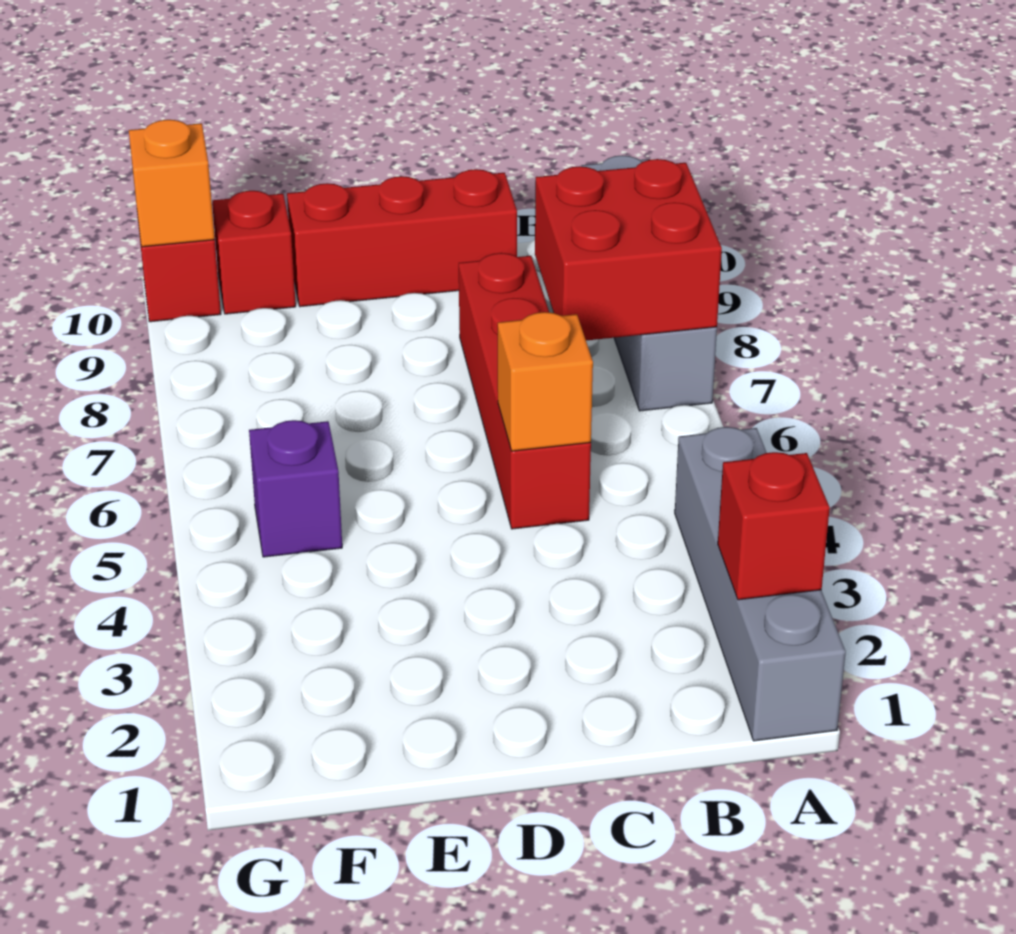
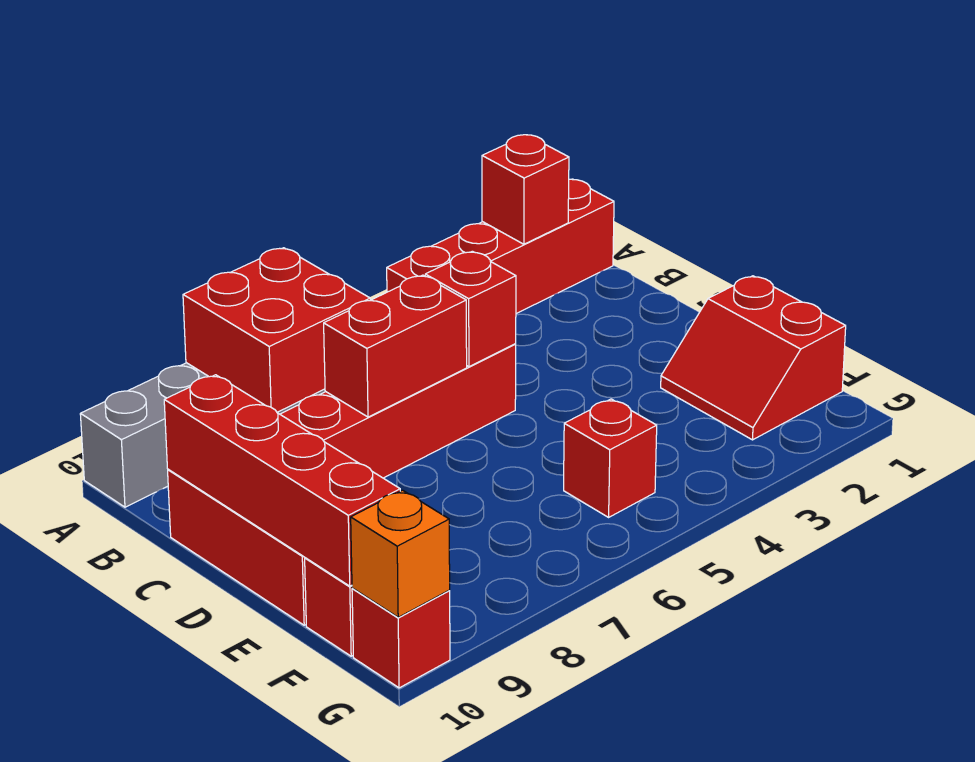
grey brick A1:A4 level 1 -> red brick A1:A4 level 1
orange brick C5 level 2 -> red brick C5 level 2
none -> red brick C6:C7 level 2
none -> red brick C10:F10 level 2
none -> red slope E1:F2 level 1 top 1
purple brick F5 level 1 -> red brick F5 level 1

